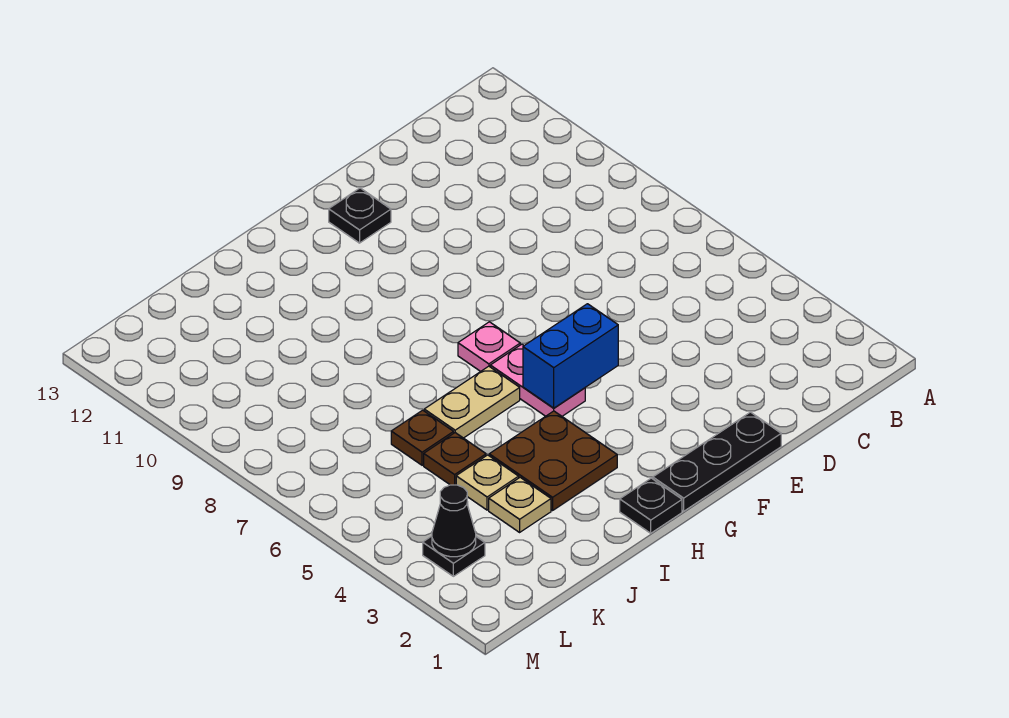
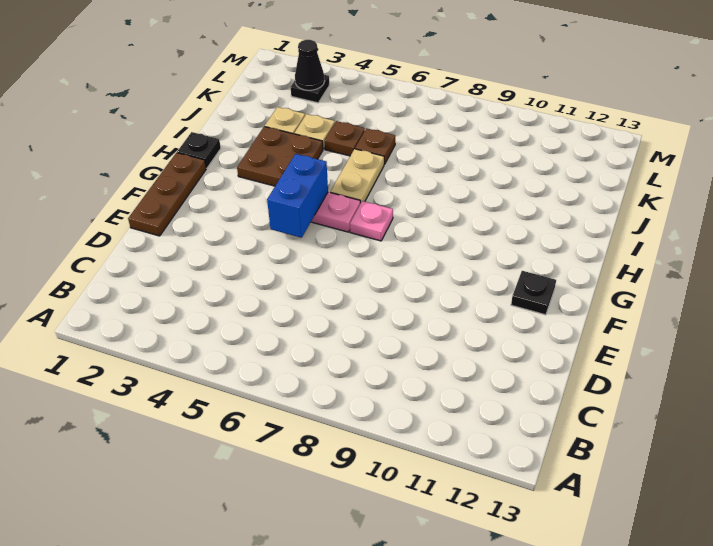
black plate E1:G1 level 1 -> brown plate E1:G1 level 1

